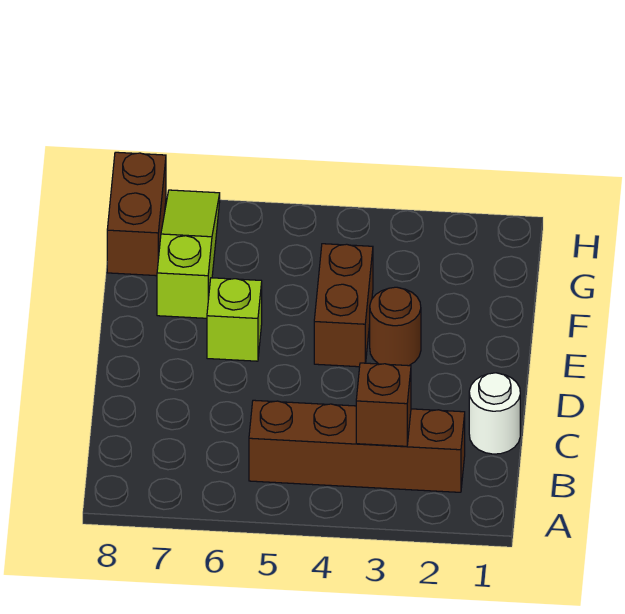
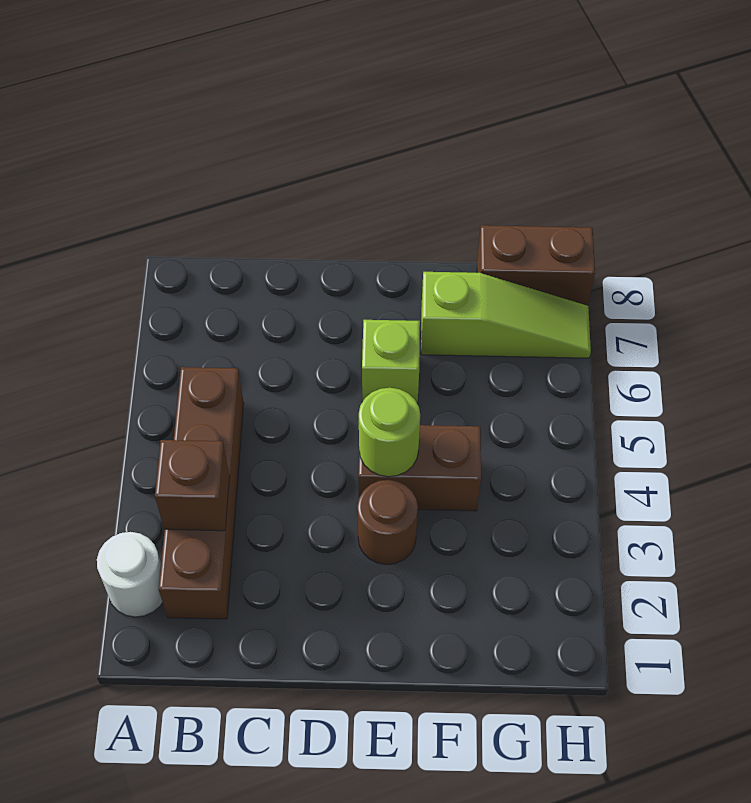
white round brick C1 level 1 -> white round brick A2 level 1
none -> lime round brick E4 level 2

